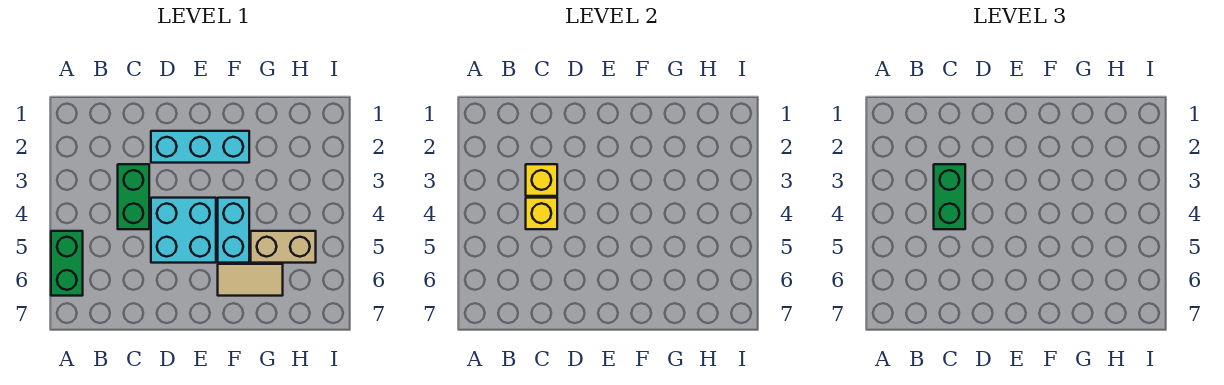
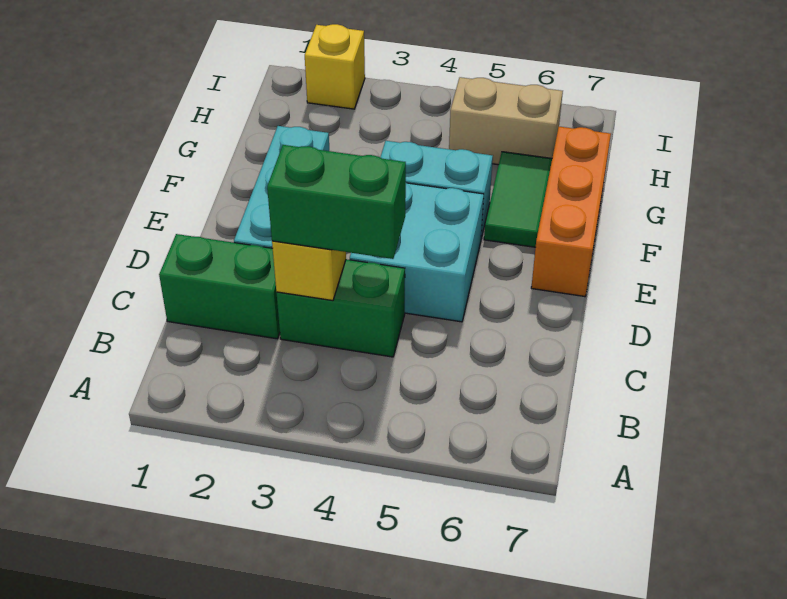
green brick A5:A6 level 1 -> green brick C1:C2 level 1
yellow brick C4 level 2 -> yellow brick I2 level 1
none -> orange brick E7:G7 level 1
tan tile F6:G6 level 1 -> green tile F6:G6 level 1
tan brick G5:H5 level 1 -> tan brick H5:H6 level 1

